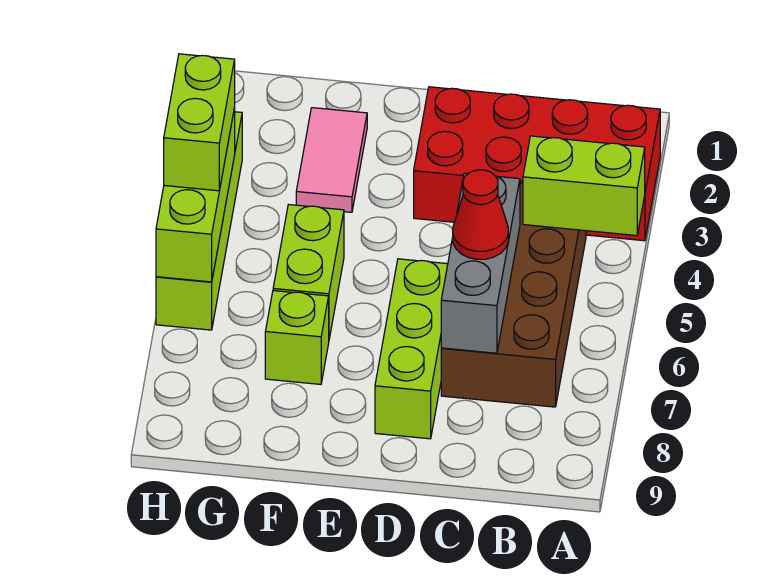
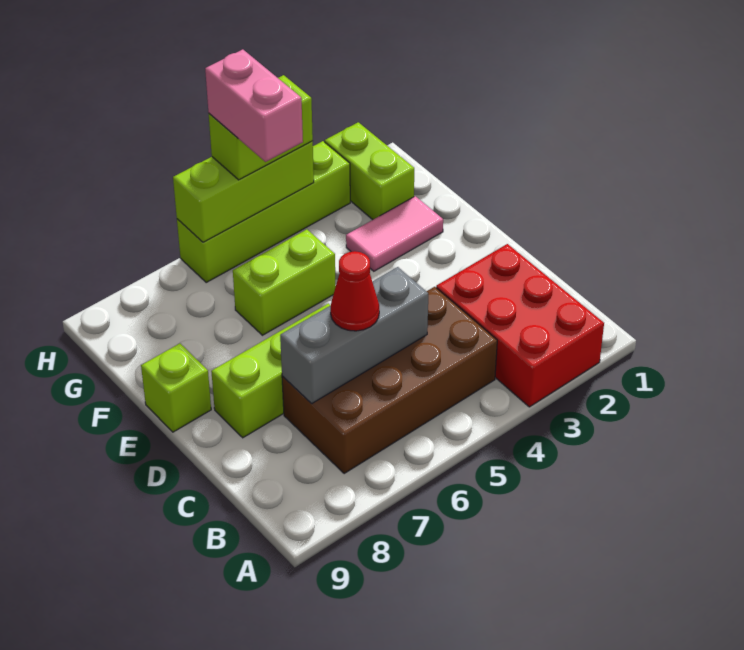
red brick A2:D3 level 1 -> red brick A2:C3 level 1
lime brick A4:B4 level 2 -> lime brick G2:H2 level 1
lime brick F7 level 1 -> lime brick E9 level 1
none -> pink brick G5:H5 level 4

